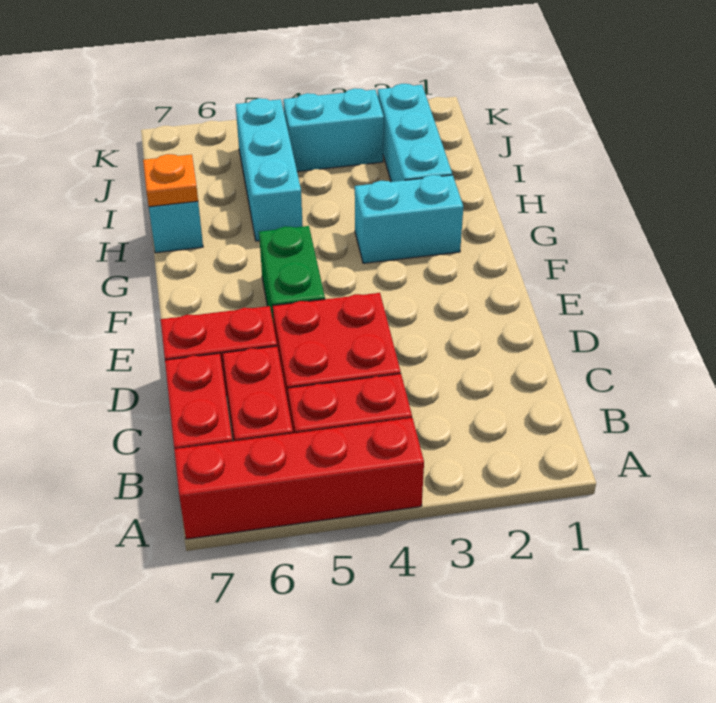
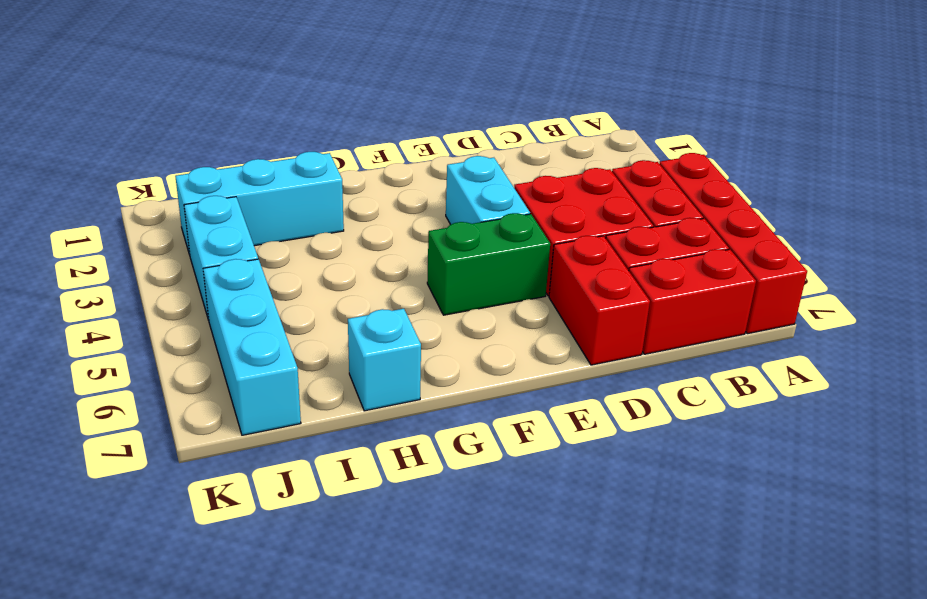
cyan brick G2:G3 level 1 -> cyan brick E3:E4 level 1
cyan brick H5:J5 level 1 -> cyan brick J5:J7 level 1
orange plate H7 level 2 -> none

